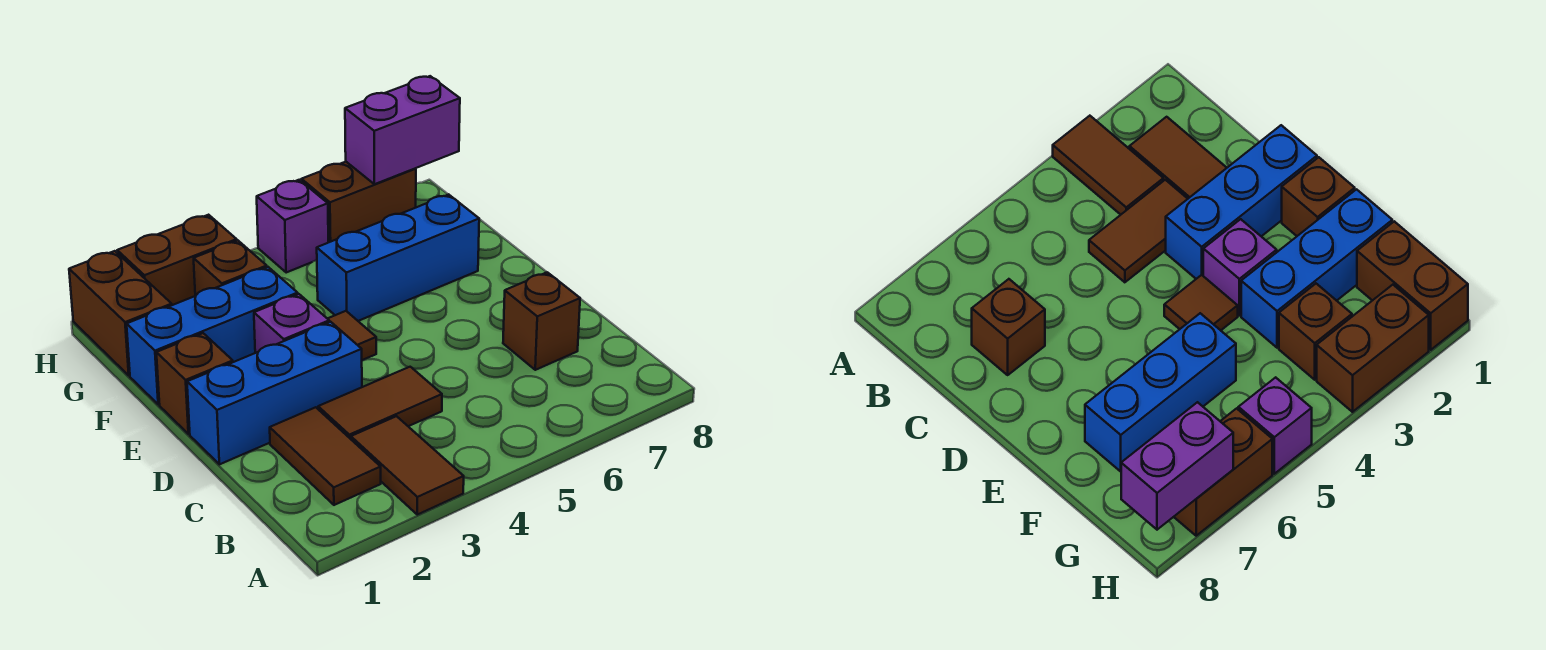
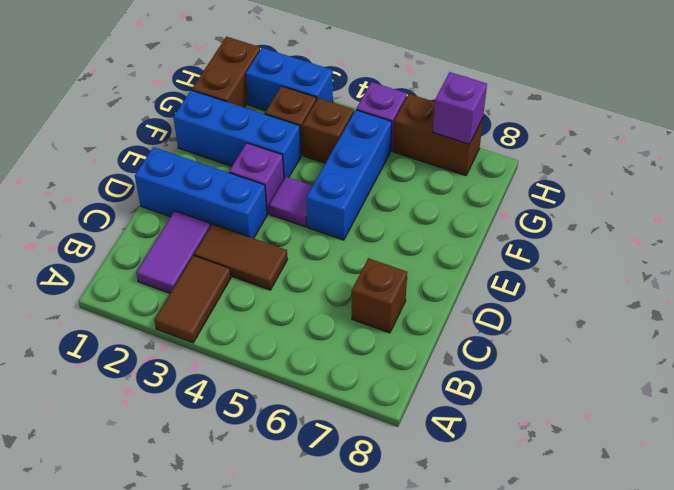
brown tile B2:C2 level 1 -> purple tile B2:C2 level 1
brown brick E1 level 1 -> brown brick G4 level 1
brown tile E4 level 1 -> purple tile E4 level 1
blue brick F5:F7 level 1 -> blue brick E5:G5 level 1
brown brick H2:H3 level 1 -> blue brick H2:H3 level 1
purple brick H7:H8 level 2 -> purple brick H7 level 2

